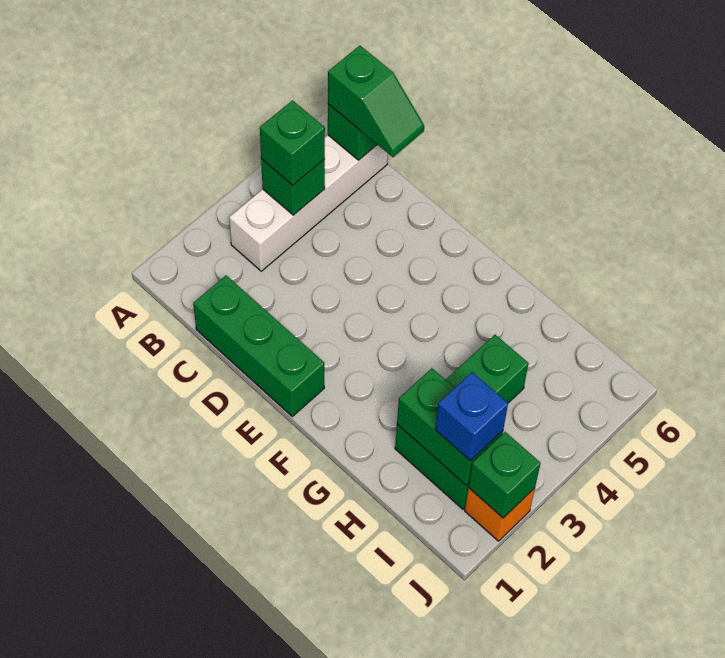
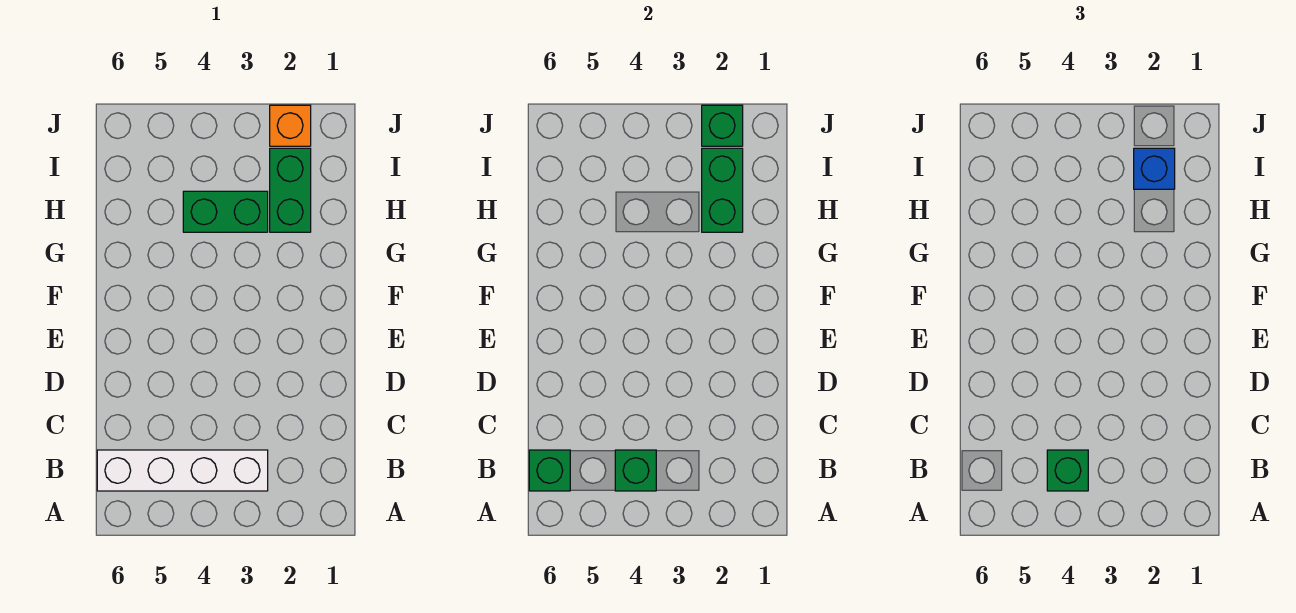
green slope B6:C6 level 3 top B -> none
green brick C1:E1 level 1 -> none

